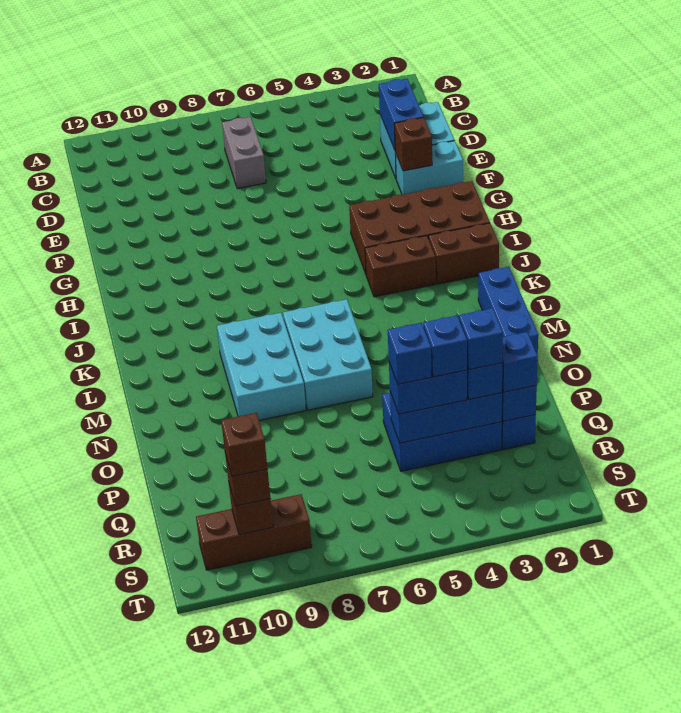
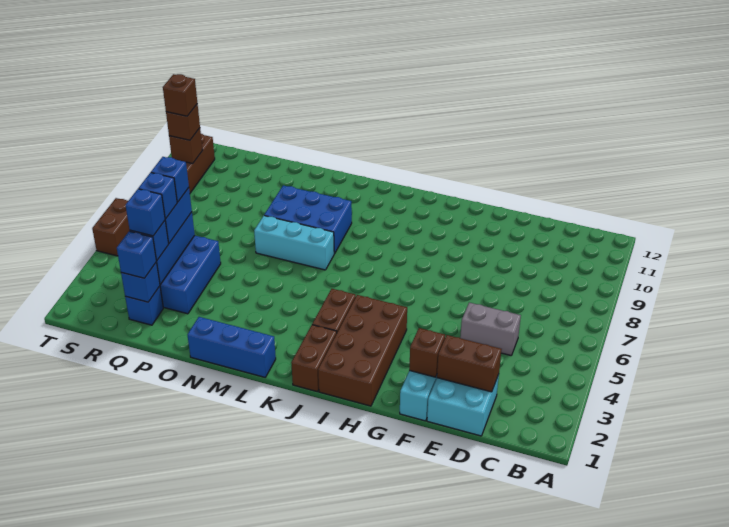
grey brick C7:D7 level 1 -> grey brick D5:E5 level 1
blue brick D2:E2 level 2 -> brown brick D2:E2 level 2
cyan brick L6:N7 level 1 -> cyan brick L7:N7 level 1
cyan brick L8:N9 level 1 -> blue brick L8:N9 level 1
none -> brown brick T5:T6 level 1

